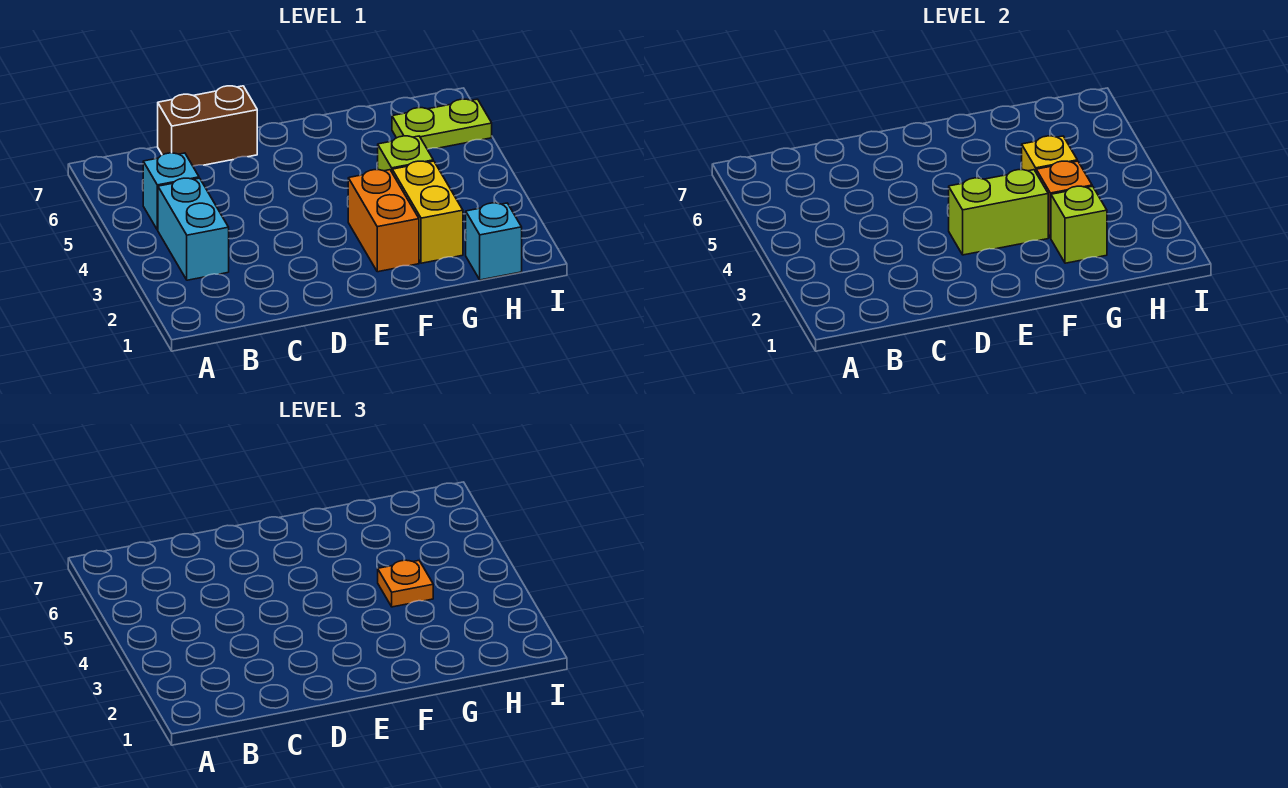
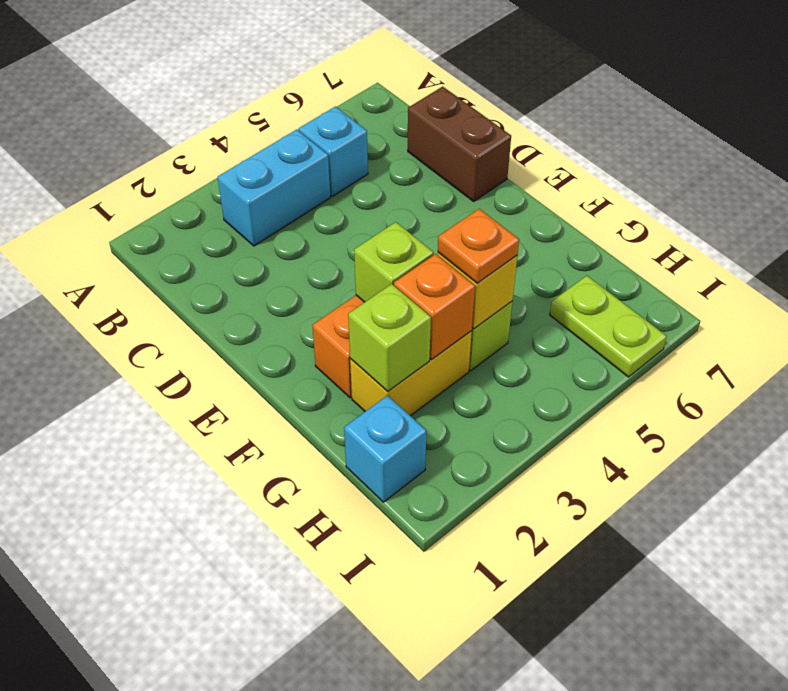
lime brick E3:F3 level 2 -> lime brick F3 level 2

